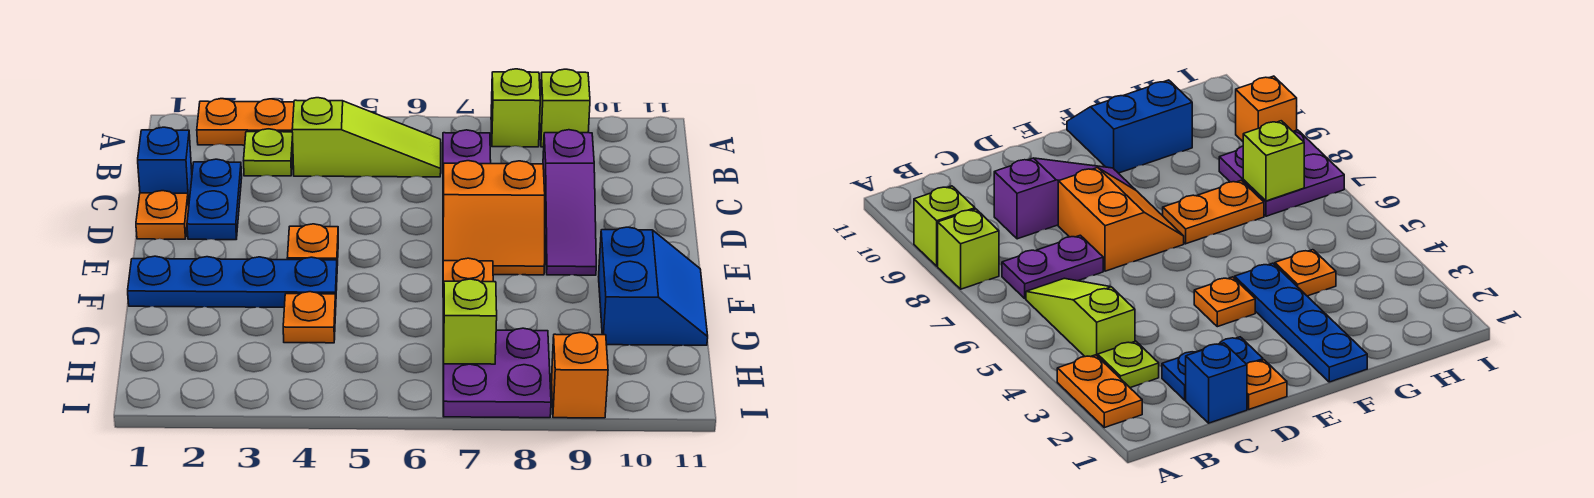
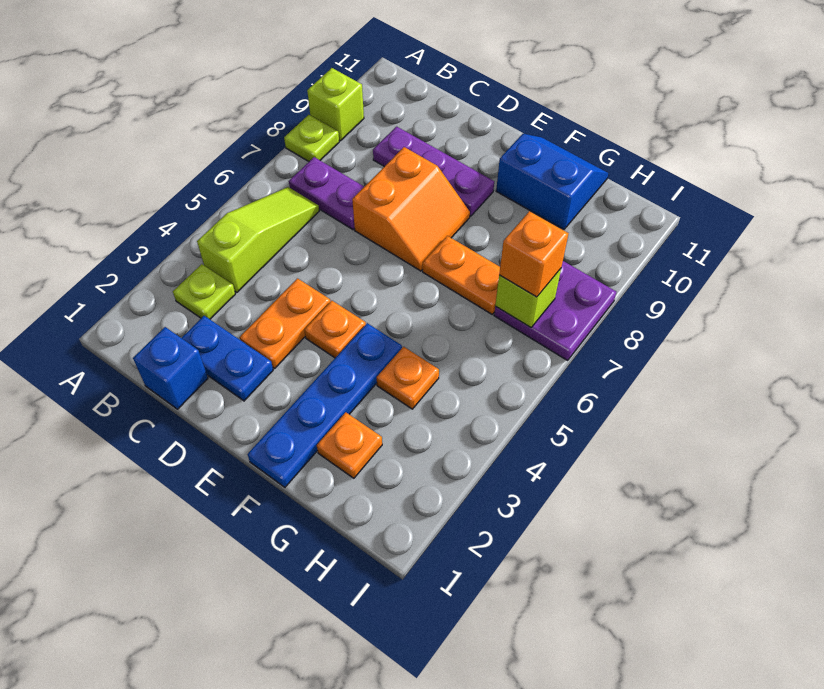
orange plate A2:A3 level 1 -> orange plate D3:D4 level 1
lime brick A8 level 1 -> lime plate A8 level 1
purple slope C9:E9 level 1 top C -> purple plate C9:E9 level 1
orange plate D1 level 1 -> orange plate G2 level 1
orange brick I9 level 1 -> orange brick H7 level 3

